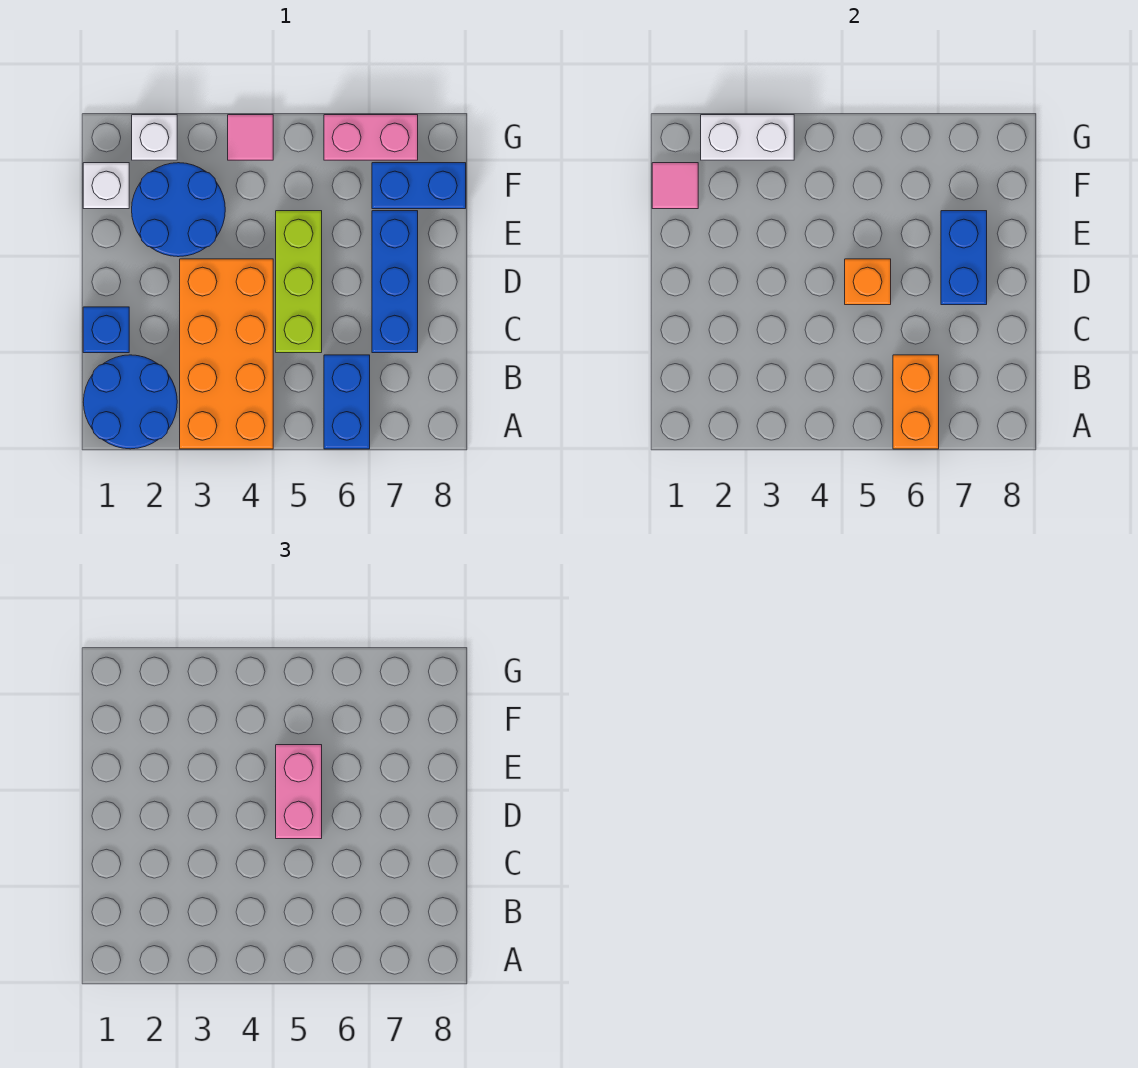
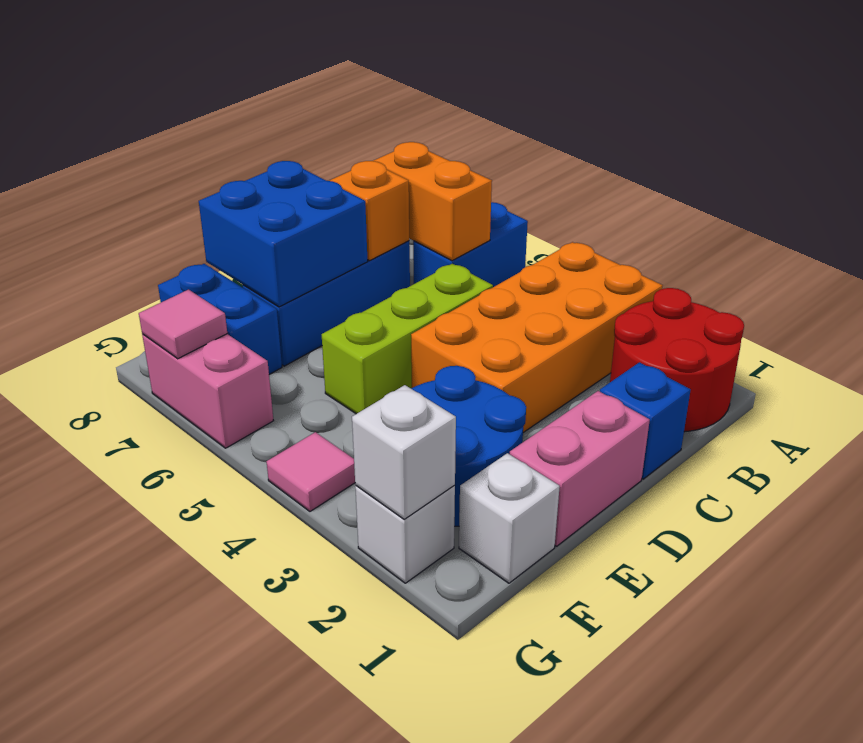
blue round brick A1:B2 level 1 -> red round brick A1:B2 level 1
orange brick A6:B6 level 2 -> orange brick B6:B7 level 2
orange brick D5 level 2 -> orange brick C7 level 2
pink brick D5:E5 level 3 -> pink brick D1:E1 level 1
blue brick D7:E7 level 2 -> blue brick D7:E8 level 2
pink tile F1 level 2 -> pink tile G7 level 2
white brick G2:G3 level 2 -> white brick G2 level 2

